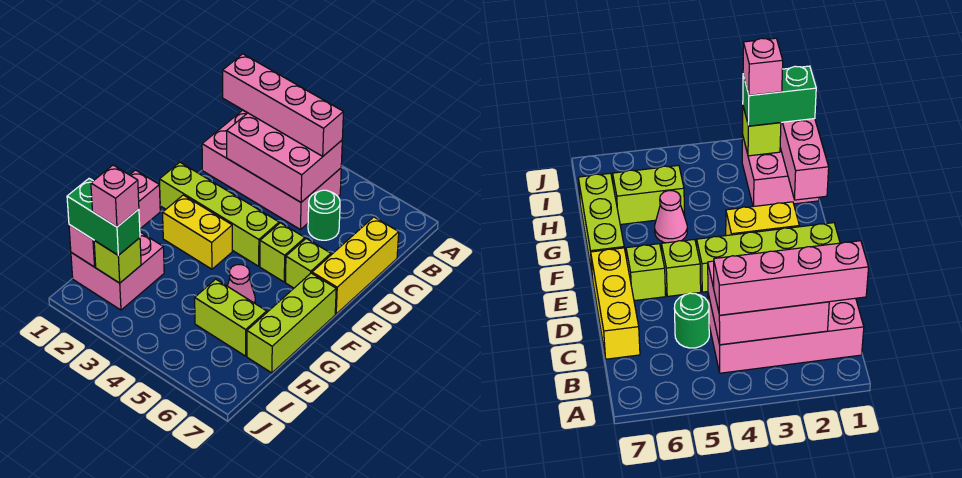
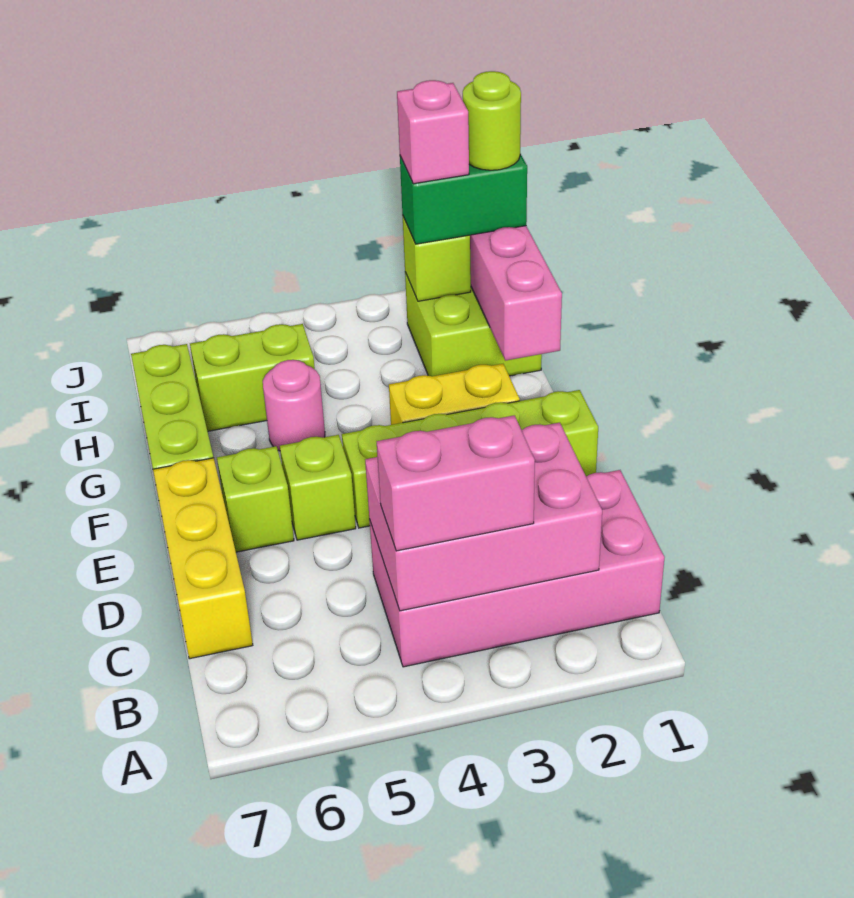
pink brick B1:B4 level 3 -> pink brick B3:B4 level 3
green round brick C5 level 1 -> none
pink cone G5 level 1 -> pink round brick G5 level 1
pink brick H1:I2 level 1 -> lime brick H1:I2 level 1
none -> lime round brick I1 level 4

